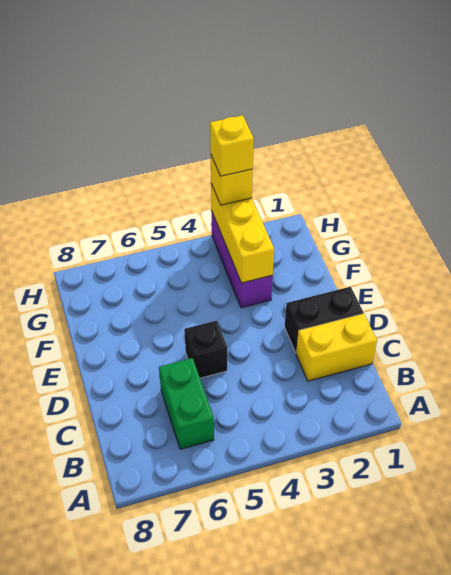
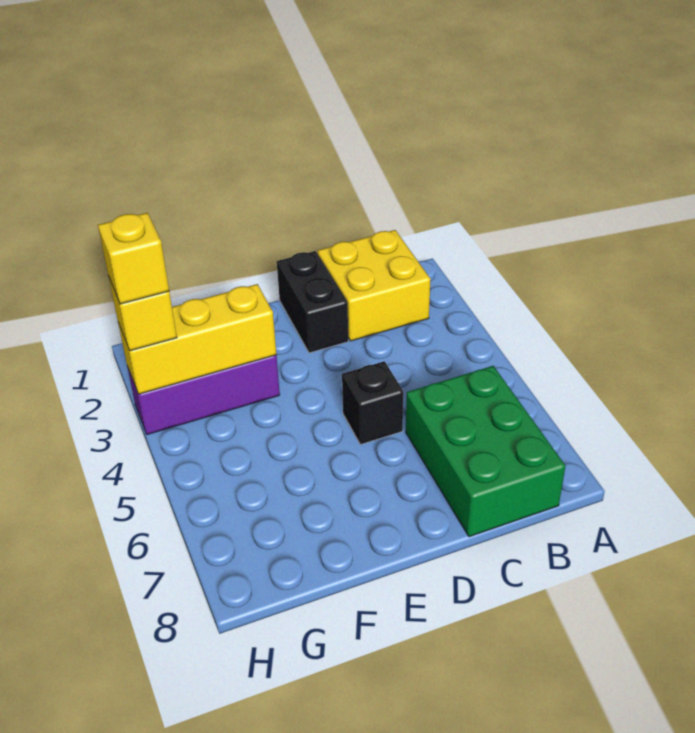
green brick B6:C6 level 1 -> green brick B6:C8 level 1
yellow brick C1:C2 level 1 -> yellow brick B1:C2 level 1

